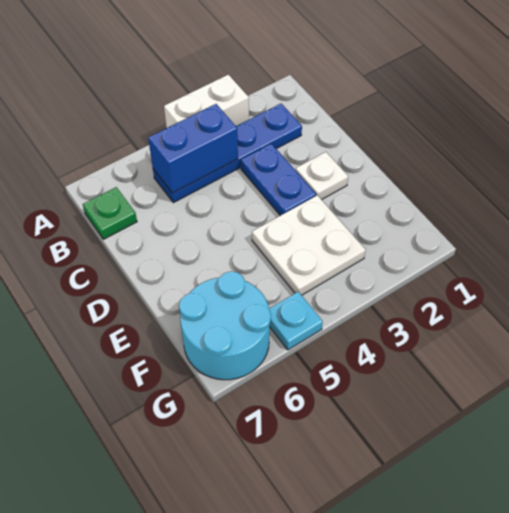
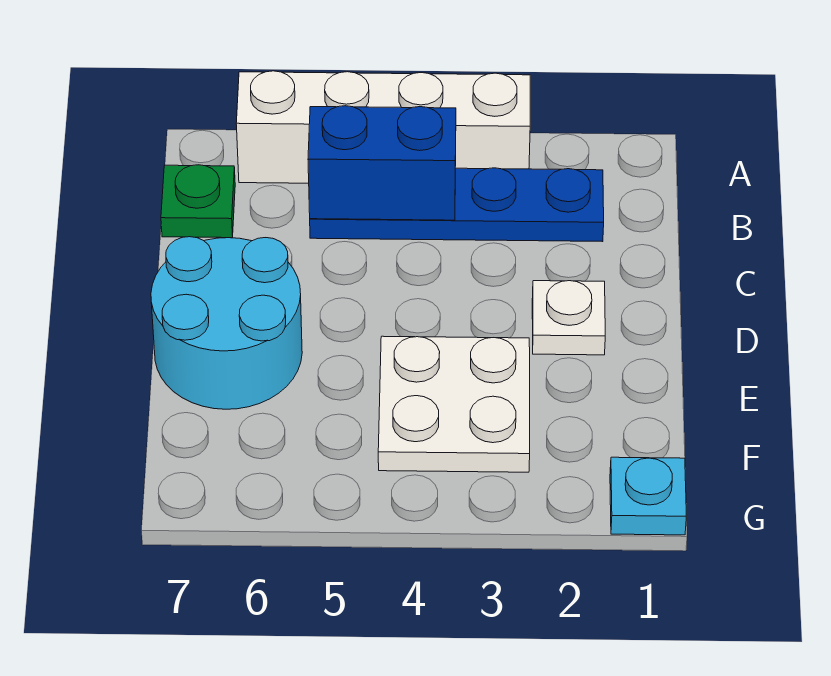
white brick A3:A4 level 1 -> white brick A3:A6 level 1
blue plate C3:D3 level 1 -> none
cyan round brick F6:G7 level 1 -> cyan round brick D6:E7 level 1
cyan plate G5 level 1 -> cyan plate G1 level 1

